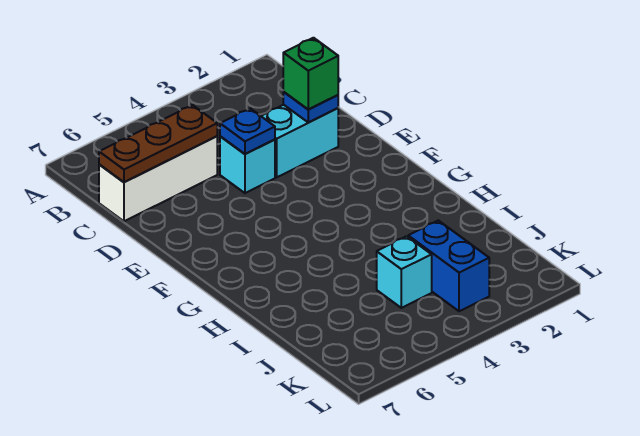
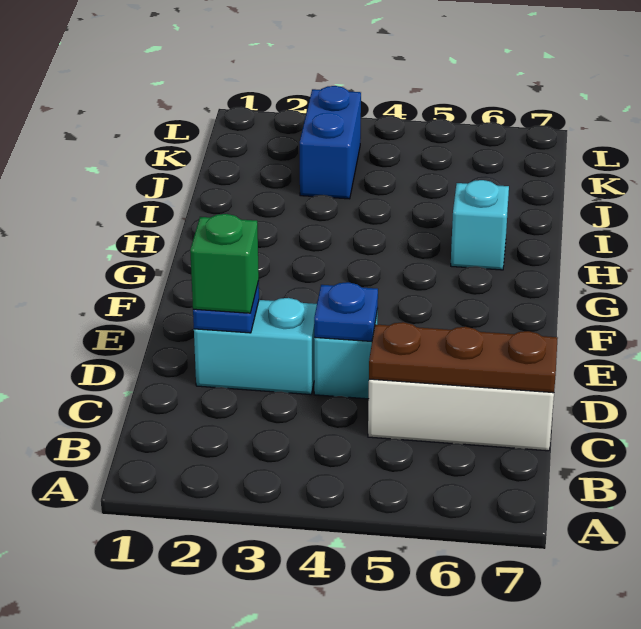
cyan brick J4 level 1 -> cyan brick H6 level 1

